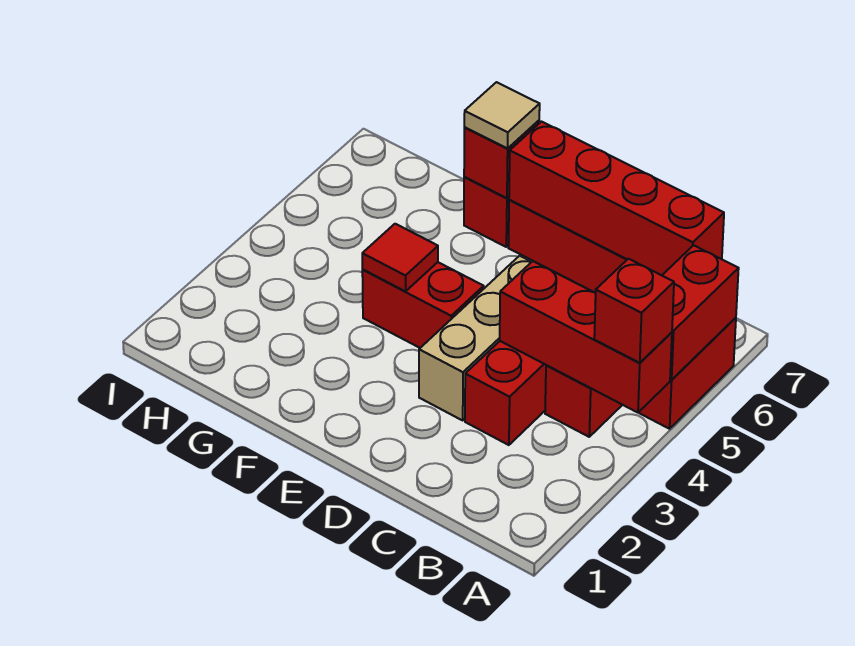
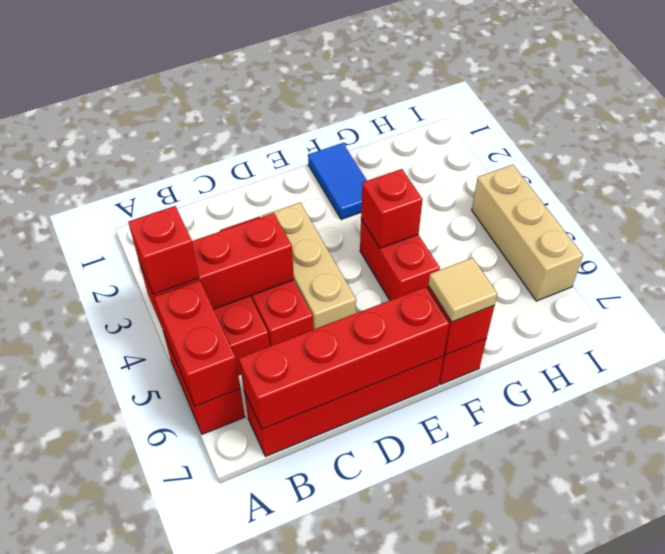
red brick E4:F4 level 1 -> red brick F4:F5 level 1
none -> blue tile F1:F2 level 1
red tile F4 level 2 -> red brick F4 level 2
none -> tan brick I4:I6 level 1

